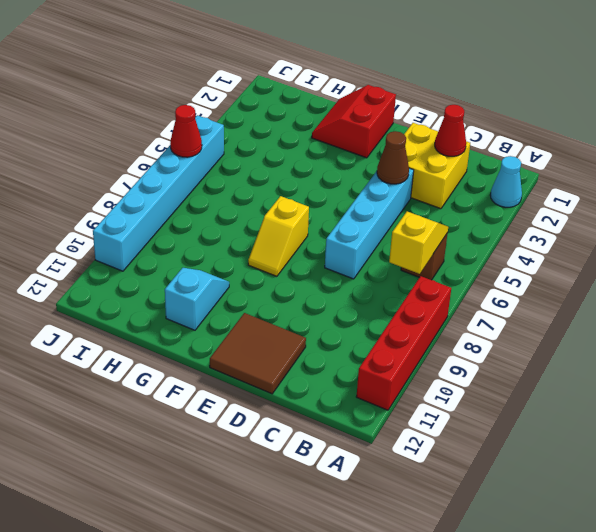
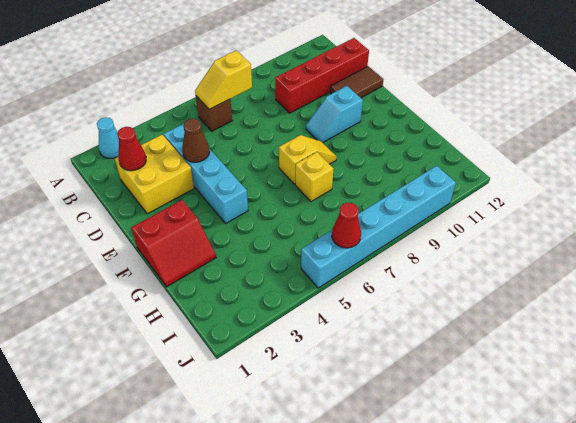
red brick A8:A11 level 1 -> red brick C9:C12 level 1
cyan brick D4:D7 level 1 -> cyan brick C4:F4 level 1
brown tile D11:E12 level 1 -> brown tile D11:D12 level 1
none -> yellow brick G7 level 1
cyan slope G10:G11 level 1 top 11 -> cyan slope E9:E10 level 1 top 10

